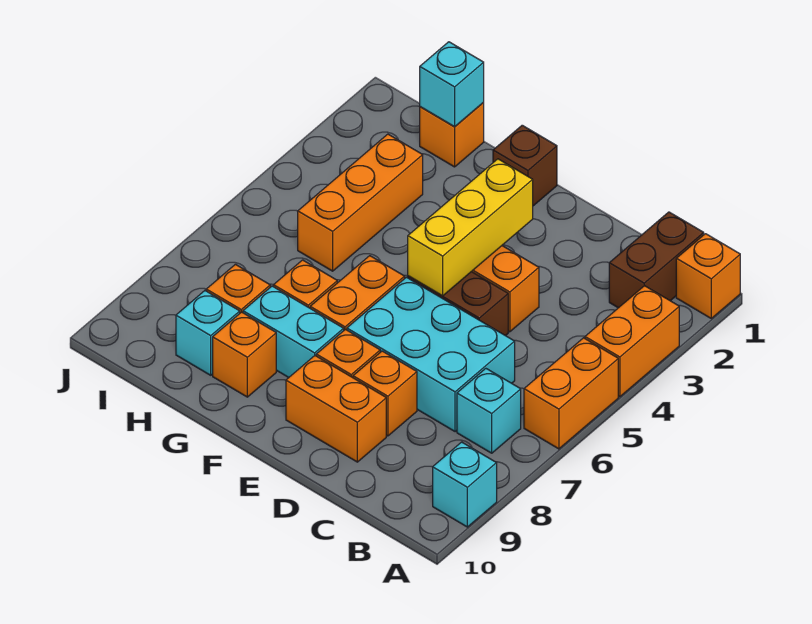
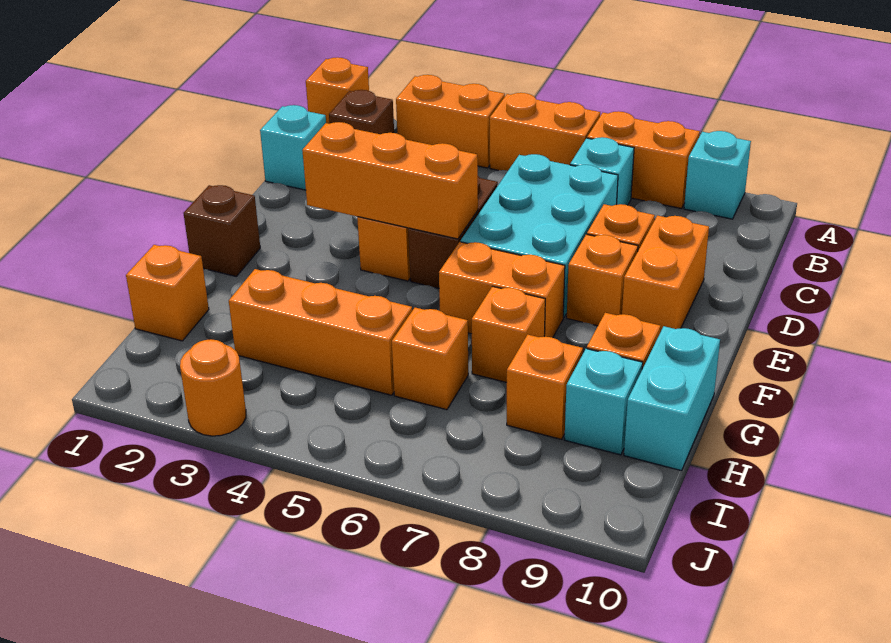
none -> orange brick A7:A8 level 1
brown brick B1:B2 level 1 -> brown brick B2 level 1
yellow brick E3:E5 level 2 -> orange brick E3:E5 level 2
cyan brick F8:G8 level 1 -> cyan brick G10:H10 level 1
cyan brick H1 level 2 -> cyan brick C1 level 1
none -> orange brick H6 level 1
none -> orange round brick J3 level 1

